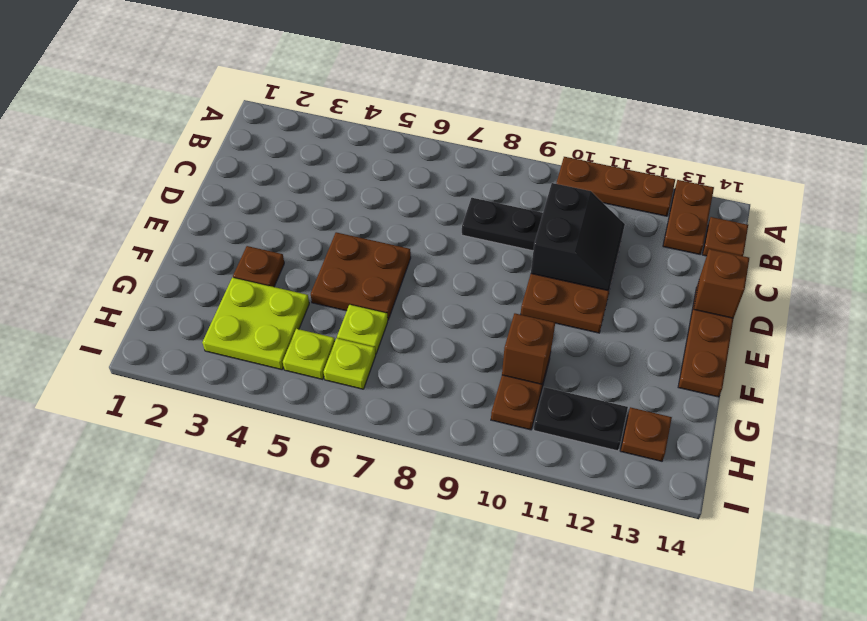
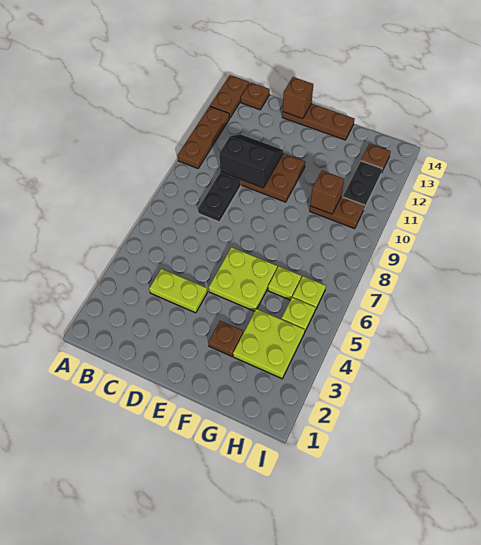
brown plate A13:B13 level 1 -> brown plate A13:A14 level 1
none -> lime plate C4:D4 level 1
brown plate E5:F6 level 1 -> lime plate E5:F6 level 1

